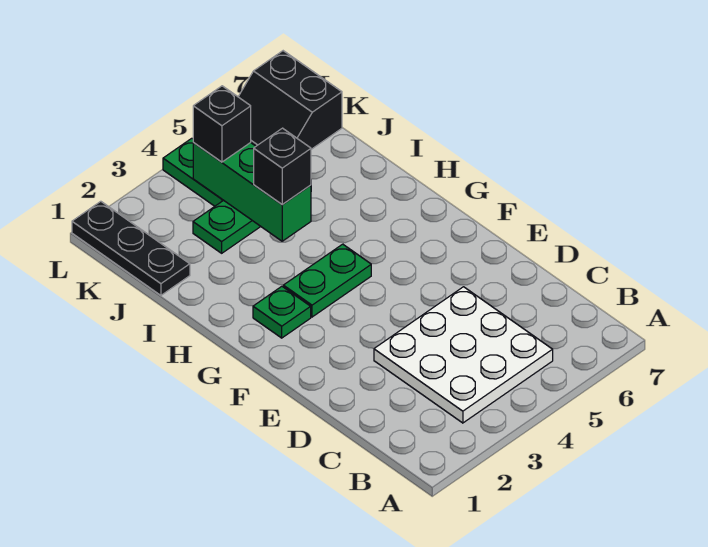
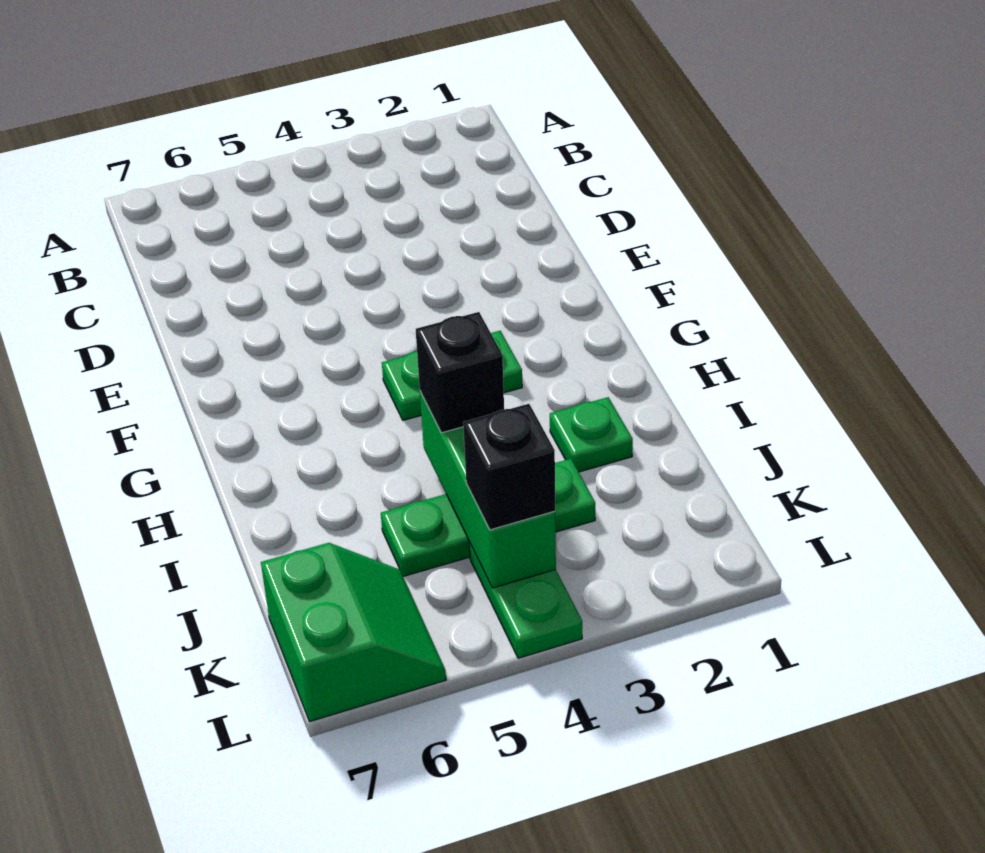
white plate B3:D5 level 1 -> none
green plate G2 level 1 -> green plate I2 level 1
black plate J1:L1 level 1 -> none
black slope K6:L7 level 1 top 7 -> green slope K6:L7 level 1 top 7

